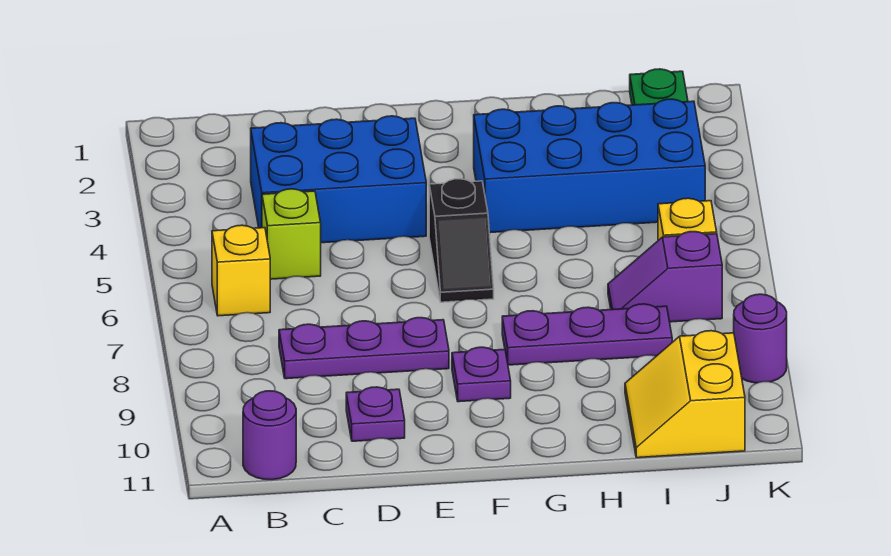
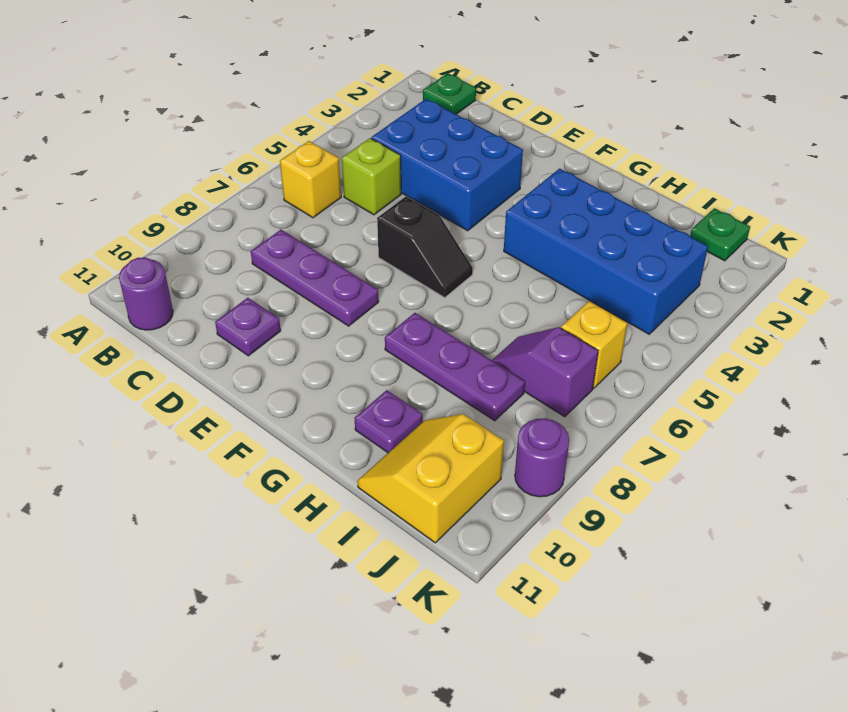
none -> green plate B1 level 1
black slope F5:F6 level 1 top 5 -> black slope E6:F6 level 1 top E
purple plate F9 level 1 -> purple plate H10 level 1

